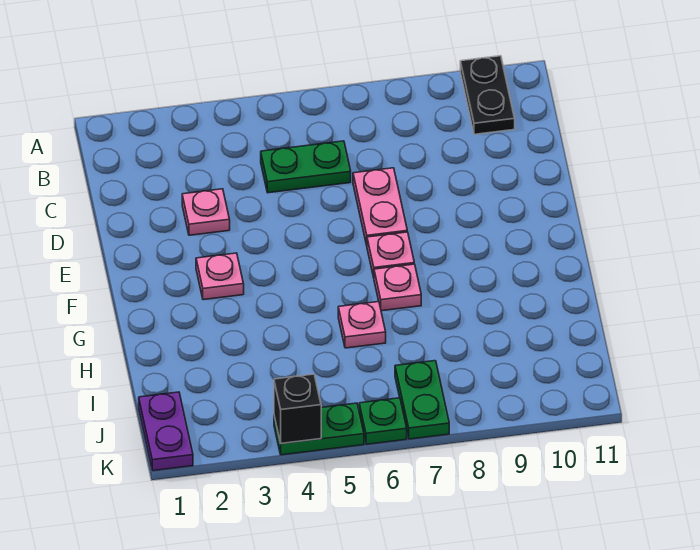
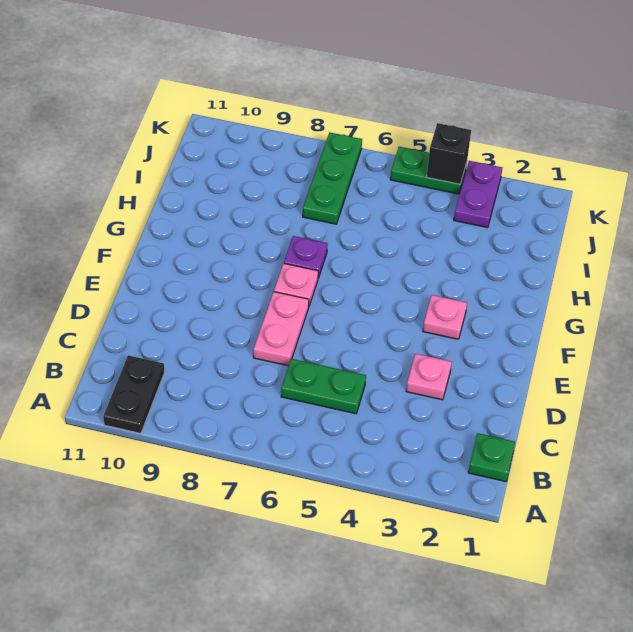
pink plate G7 level 1 -> purple plate G7 level 1
pink plate H6 level 1 -> none
purple plate J1:K1 level 1 -> purple plate J3:K3 level 1
green plate J7:K7 level 1 -> green plate I7:K7 level 1
green plate K6 level 1 -> green plate B1 level 1

